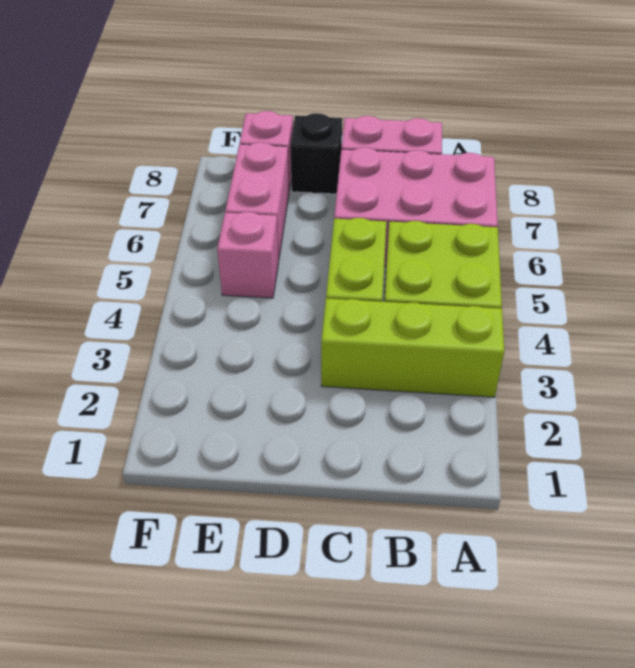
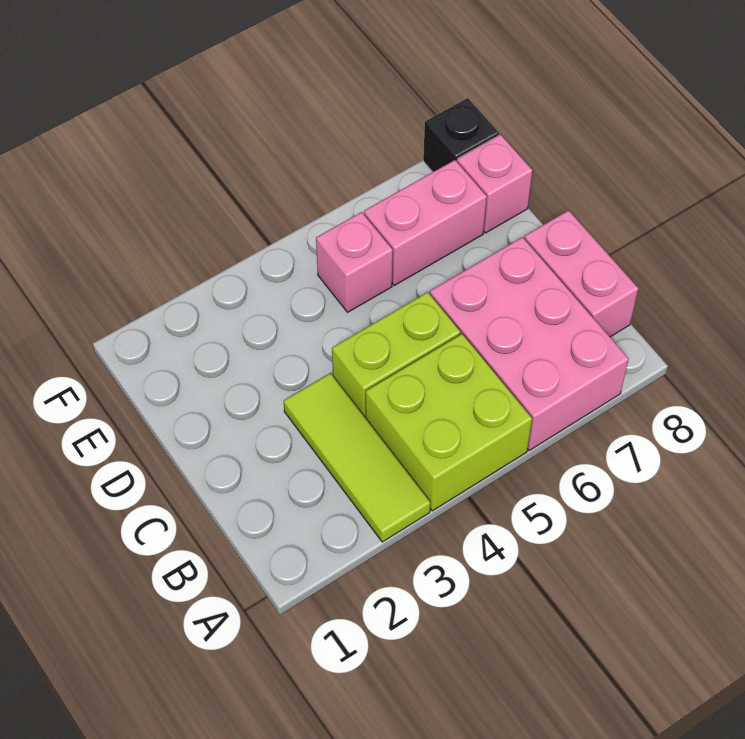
lime brick A3:C3 level 1 -> lime tile A3:C3 level 1
black brick D8 level 1 -> black brick F8 level 1

